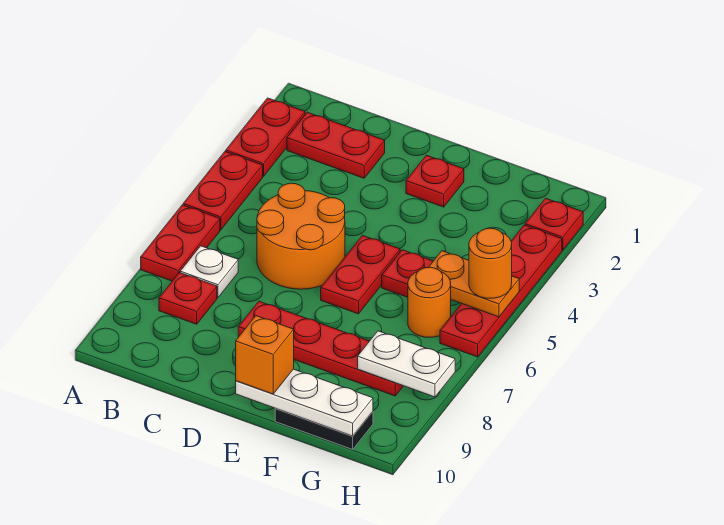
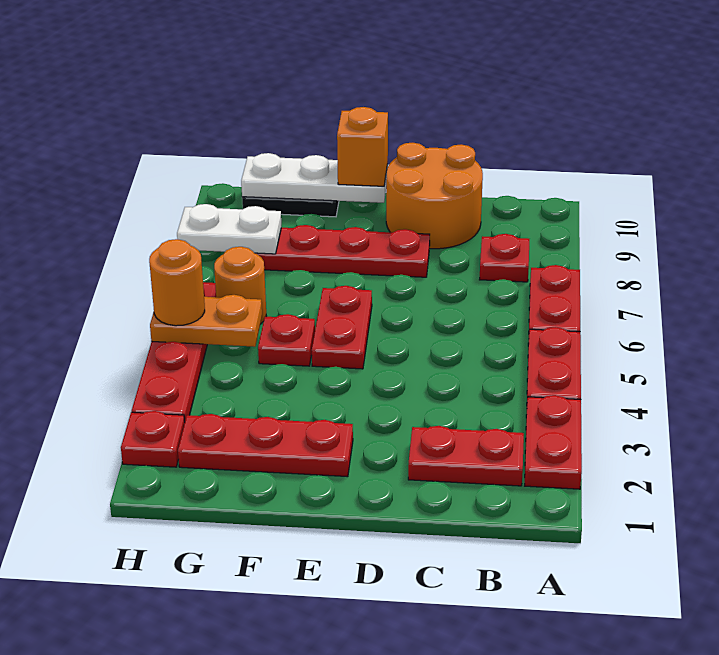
white plate B7 level 1 -> none
orange round brick C5:D6 level 1 -> orange round brick C9:D10 level 1
red plate E2 level 1 -> red plate E2:G2 level 1

